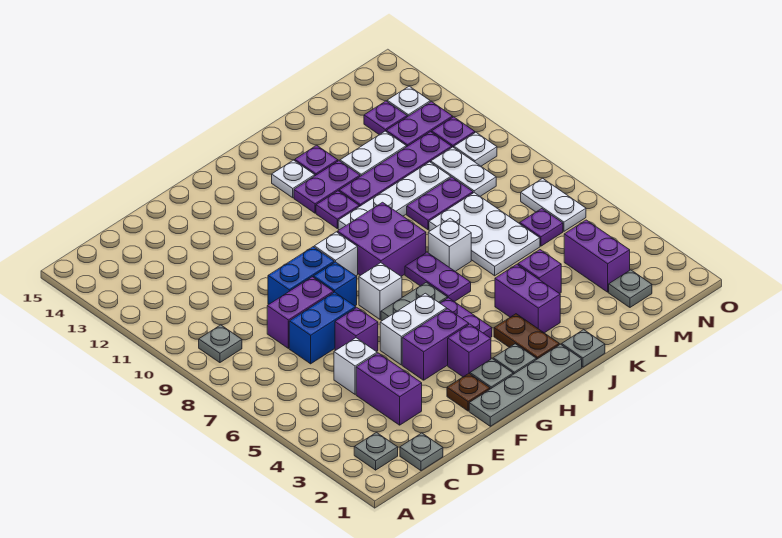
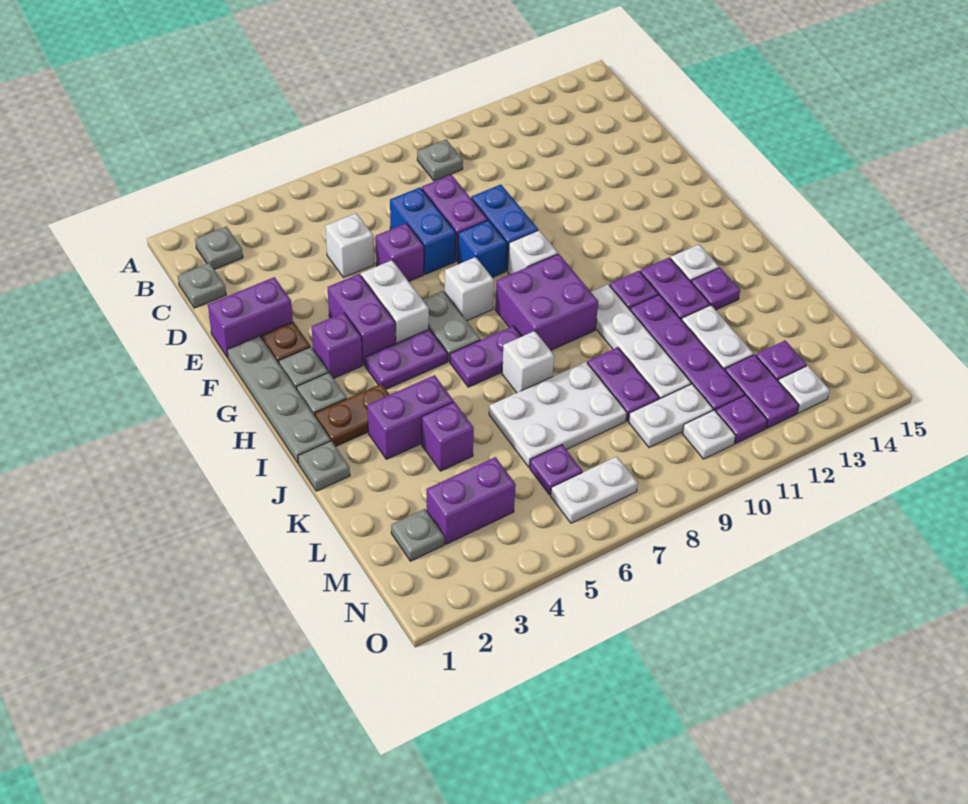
purple brick D3:D4 level 1 -> purple brick E1:E2 level 1

